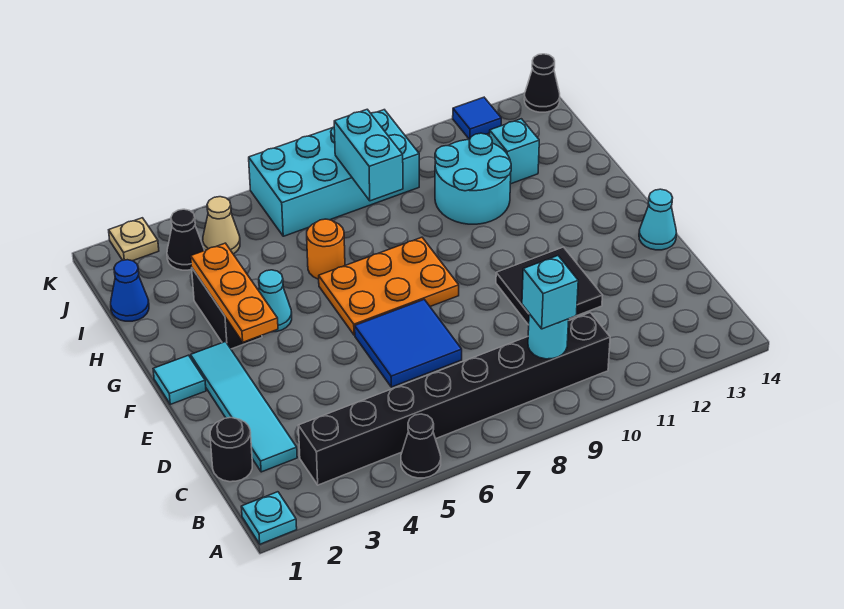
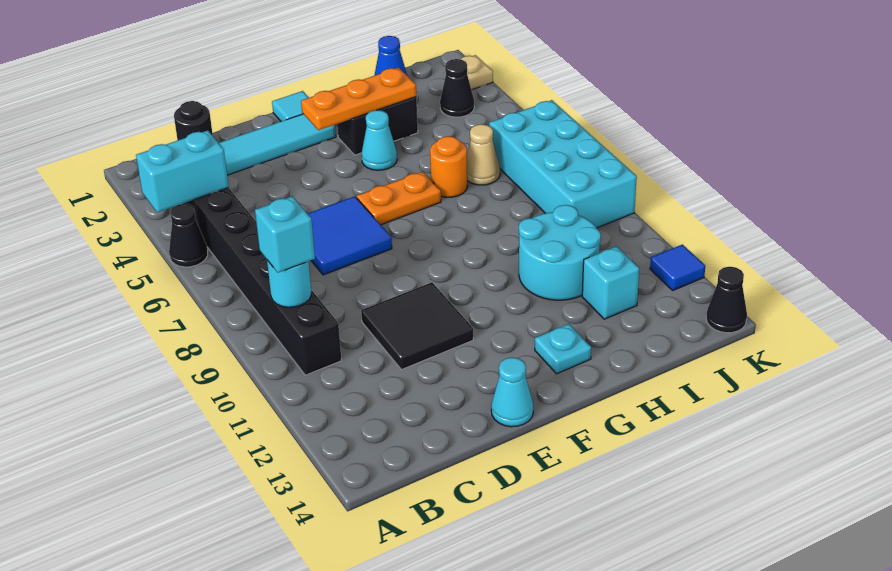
cyan plate A1 level 1 -> cyan plate G13 level 1
orange plate F6:G8 level 1 -> orange plate F6:G6 level 1
cyan brick I8:J8 level 2 -> cyan brick A4:B4 level 2
tan cone J4 level 1 -> tan cone I6 level 1

